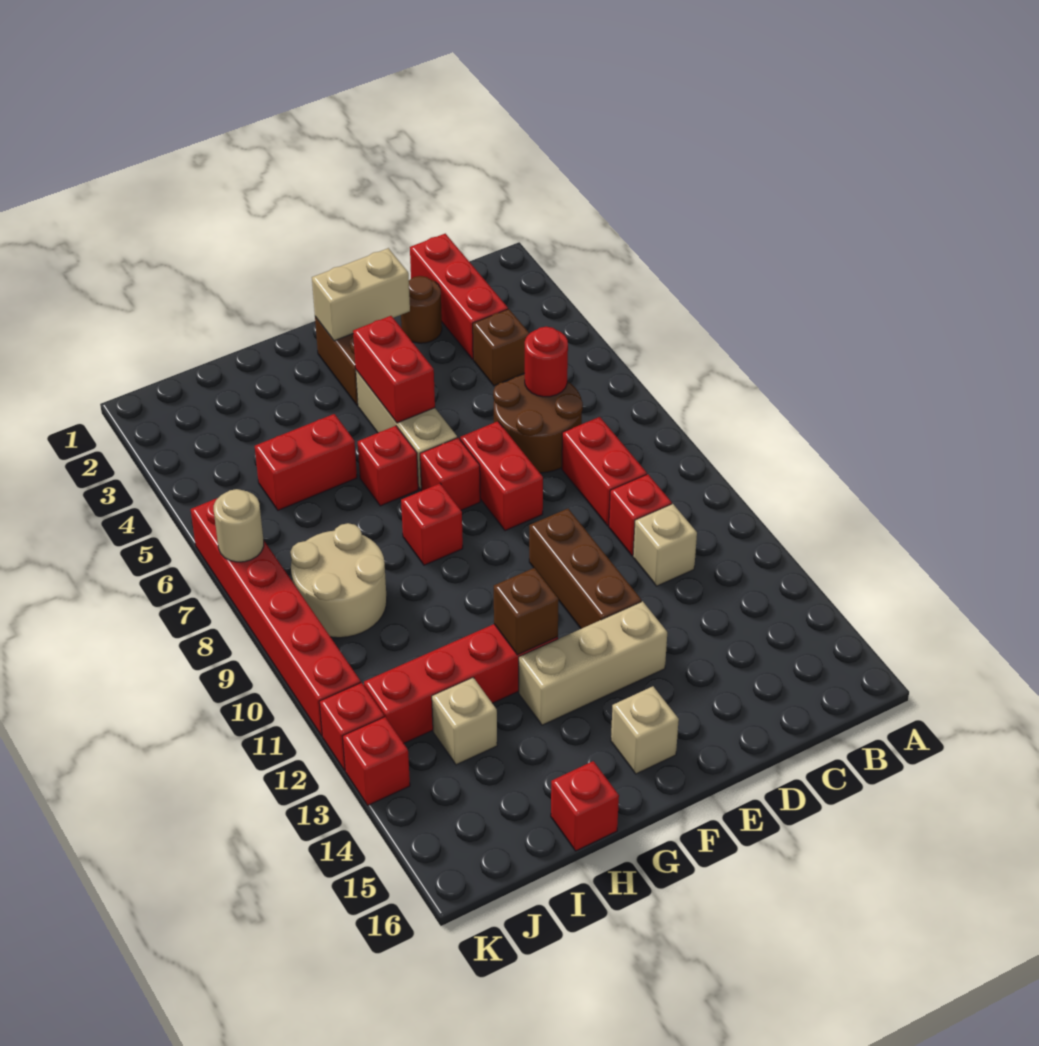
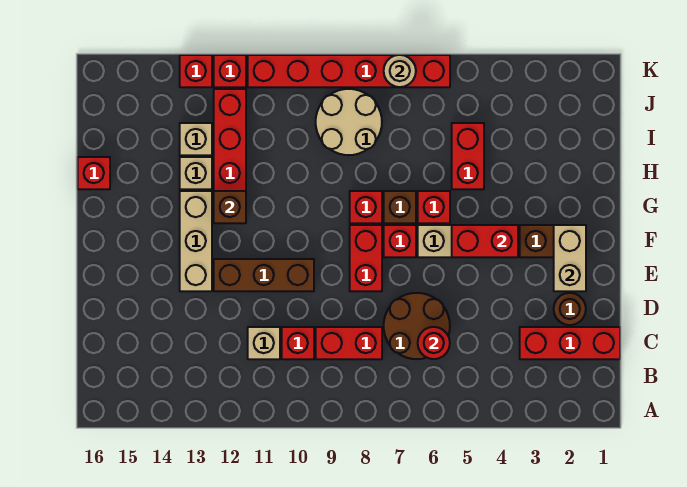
brown brick C4 level 1 -> brown brick G7 level 1
red brick E7:E8 level 1 -> red brick E8:F8 level 1
tan brick F15 level 1 -> tan brick H13 level 1

